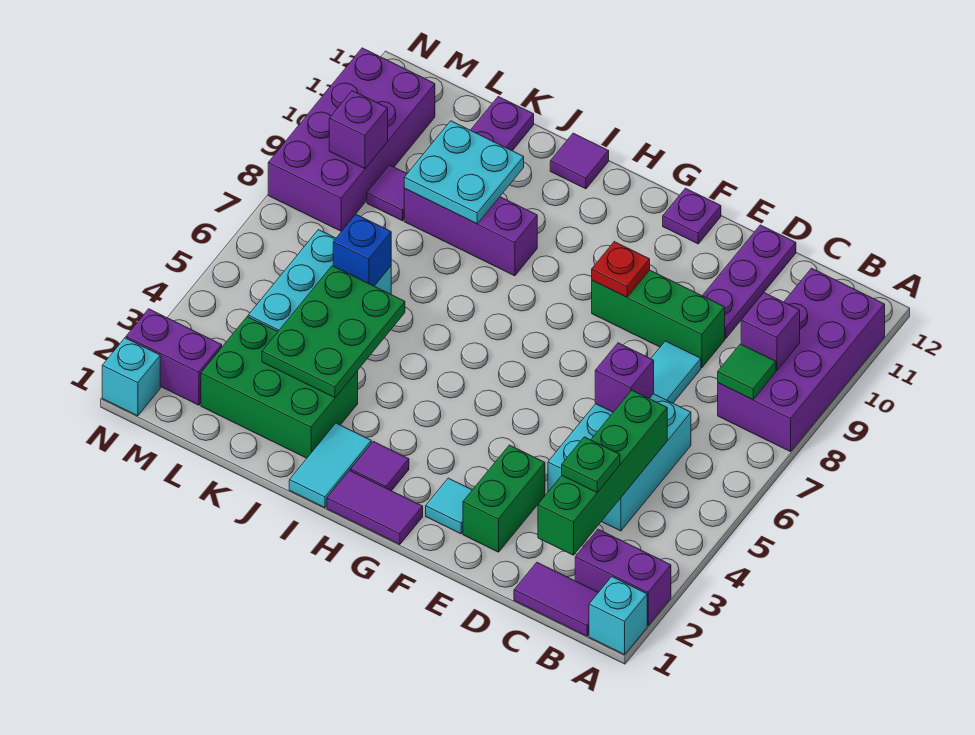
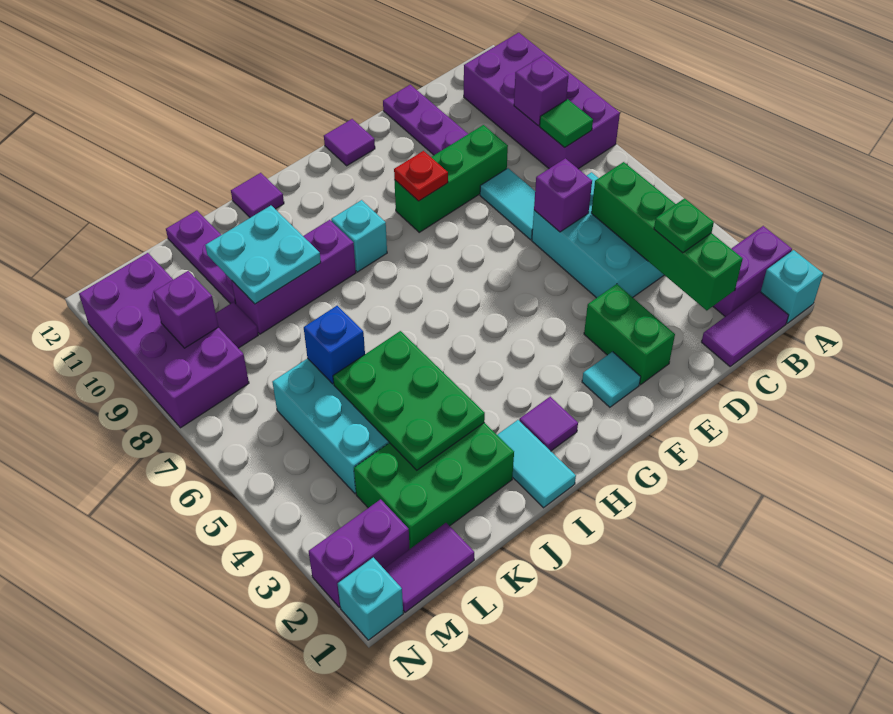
purple plate F12 level 1 -> purple tile F12 level 1
purple tile G1:H1 level 1 -> purple tile L1:M1 level 1
none -> cyan brick H9 level 1

